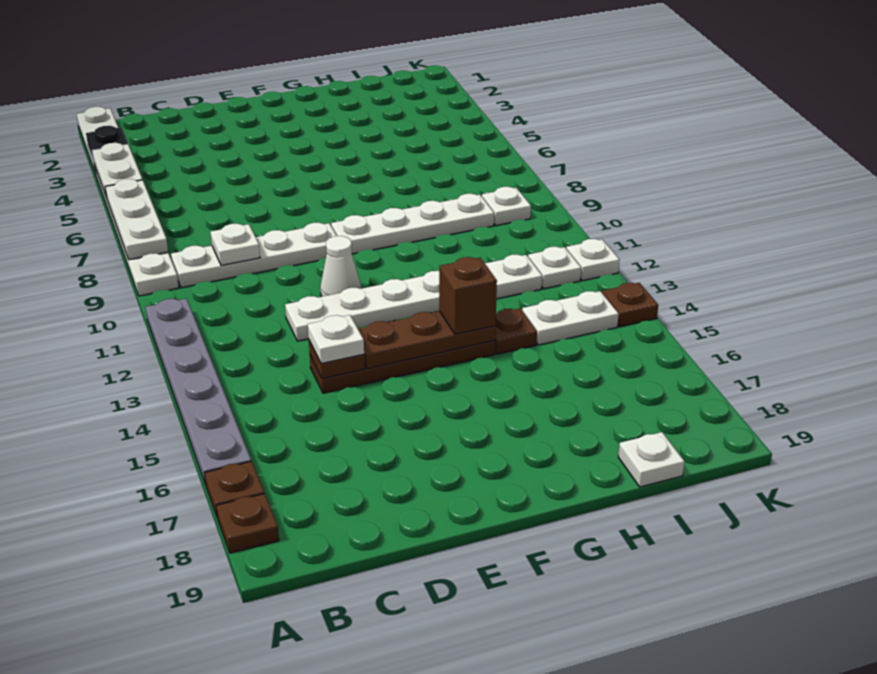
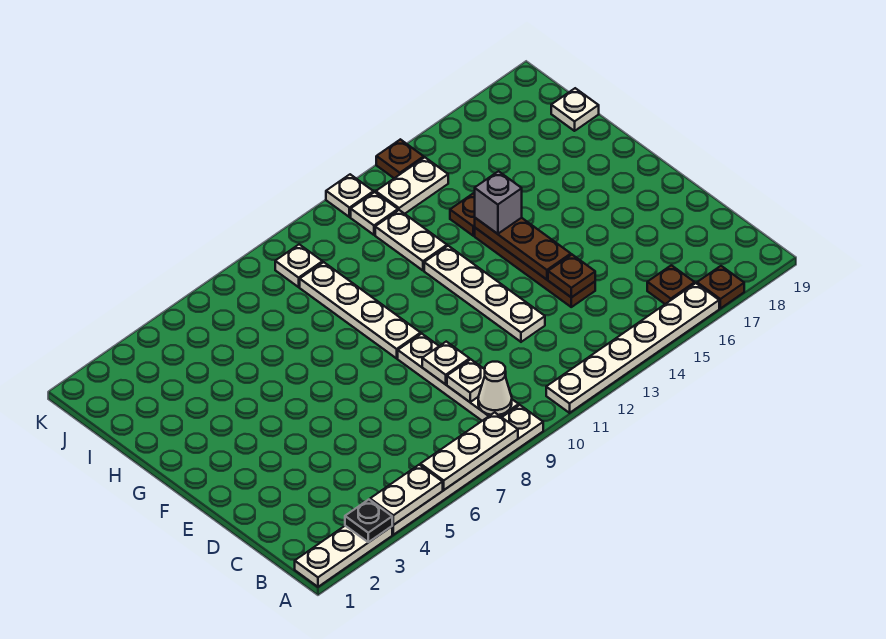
grey plate A11:A16 level 1 -> white plate A11:A16 level 1
brown plate A18 level 1 -> brown plate B16 level 1
white plate D14 level 3 -> white plate D9 level 2
white cone E11 level 1 -> white cone B9 level 2
brown brick G14 level 3 -> grey brick G14 level 3
white plate I14:J14 level 1 -> white plate J13:J14 level 1

